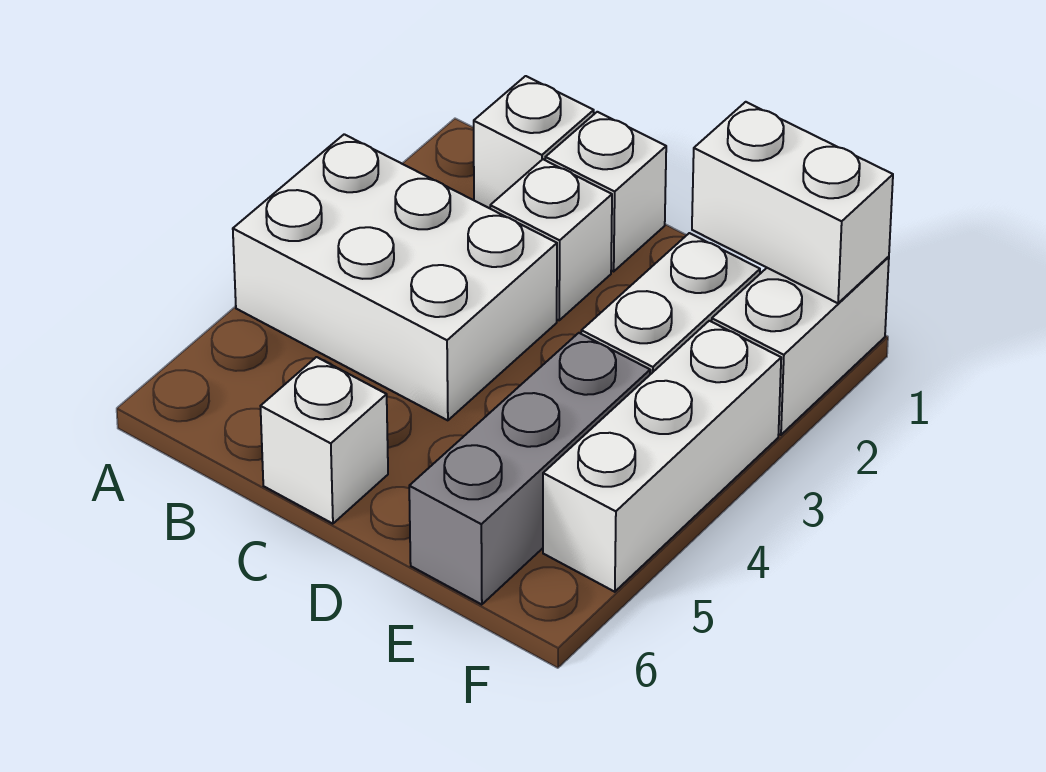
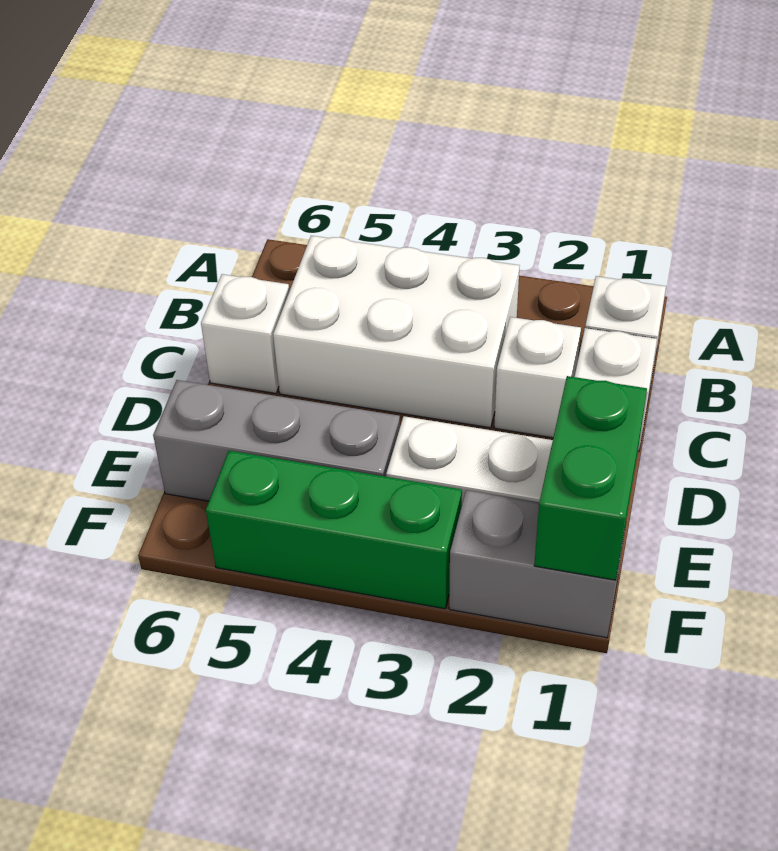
white brick A3:C4 level 1 -> white brick B3:C5 level 1
white brick E1:F1 level 2 -> green brick E1:F1 level 2
white brick F1:F2 level 1 -> grey brick F1:F2 level 1
white brick F3:F5 level 1 -> green brick F3:F5 level 1

